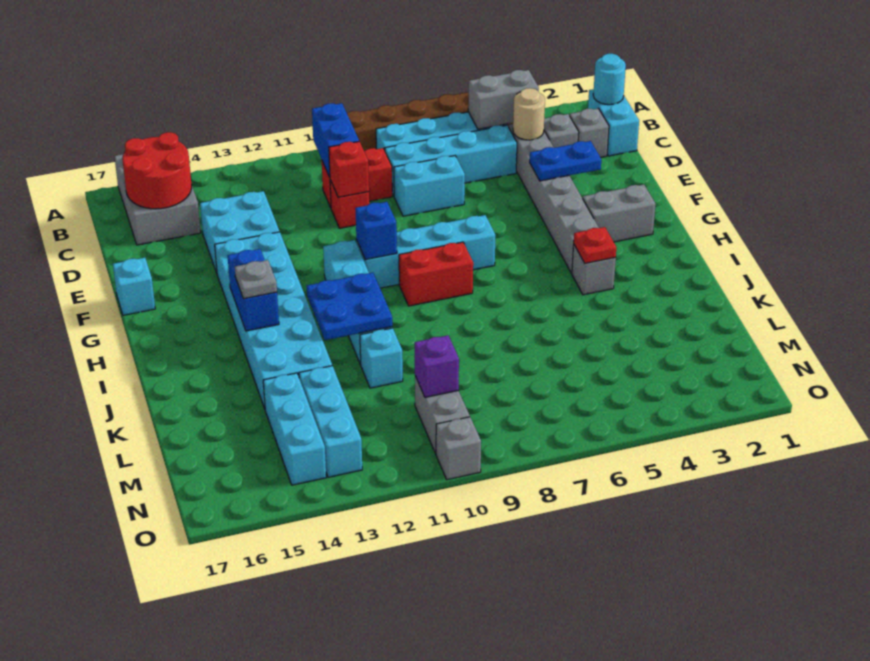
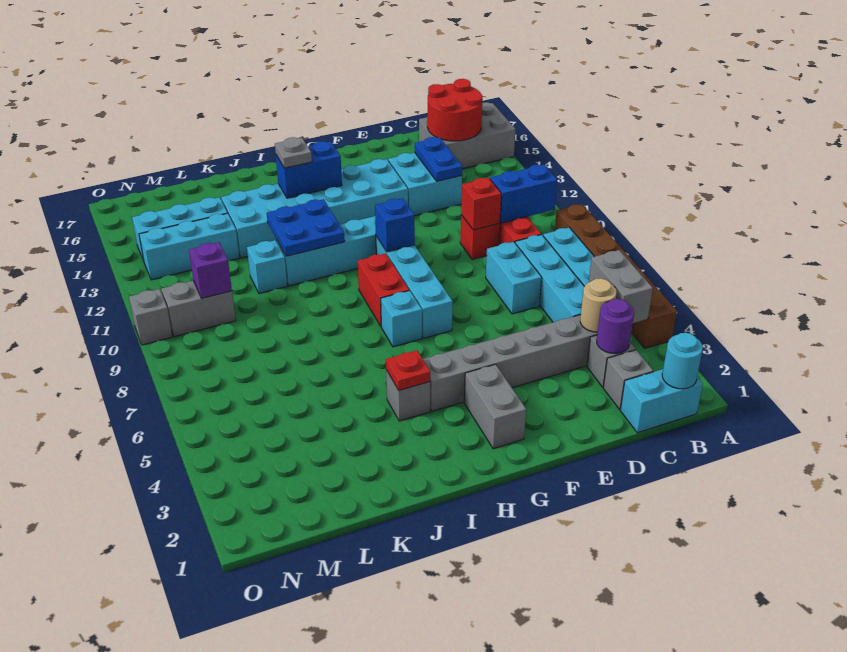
none -> purple round brick C3 level 2
blue plate E3:E4 level 2 -> blue plate D13:D14 level 2
cyan brick F17 level 1 -> cyan brick H7 level 1

